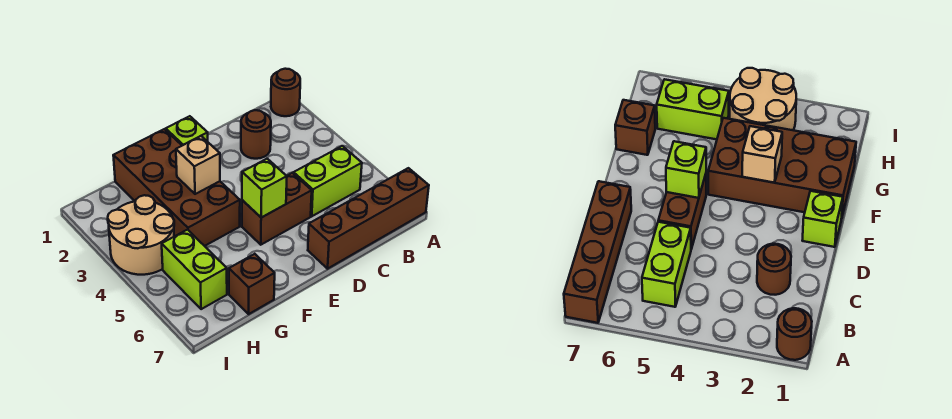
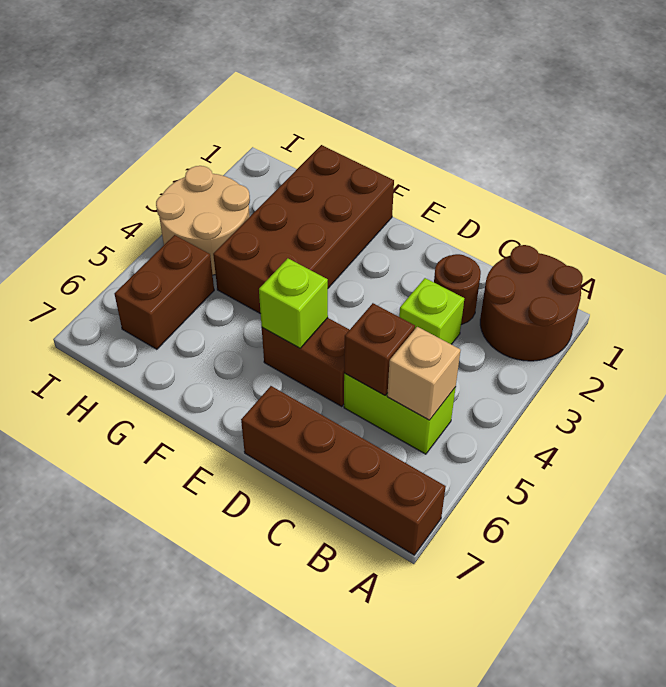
brown round brick A1 level 1 -> brown round brick A1:B2 level 1
lime brick E1 level 1 -> lime brick C3 level 1
tan brick F3 level 2 -> tan brick B5 level 2
brown brick G7 level 1 -> brown brick C5 level 2
lime brick H5:H6 level 1 -> brown brick H5:H6 level 1

